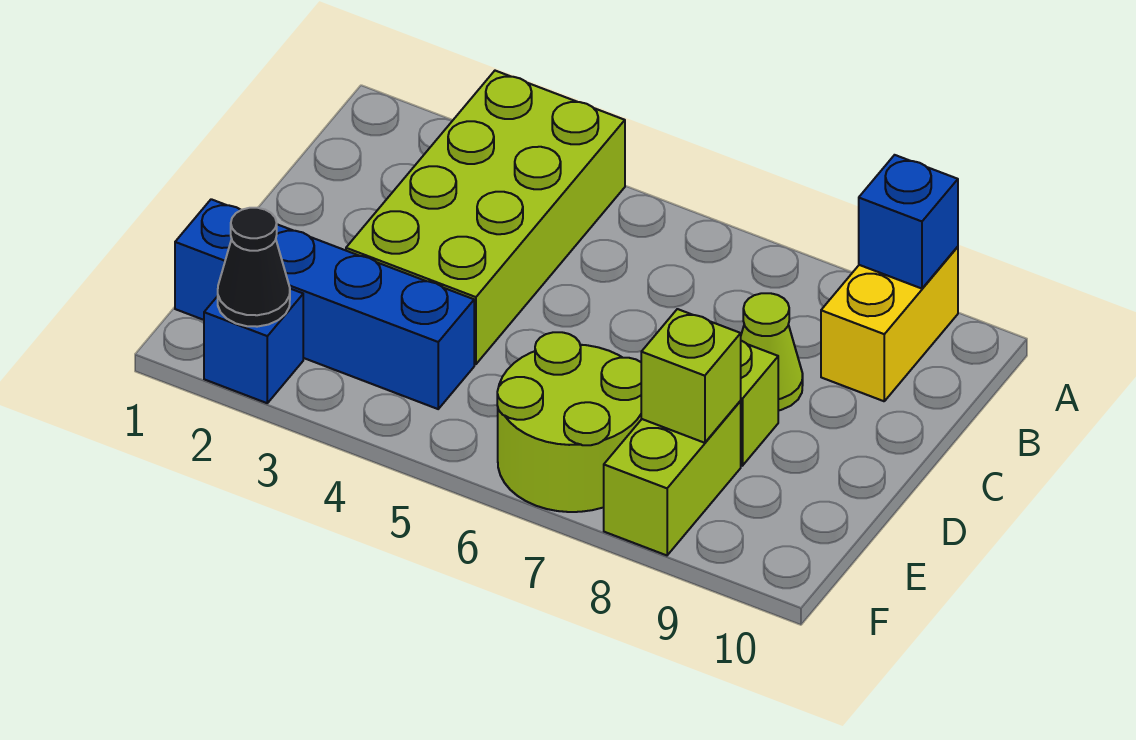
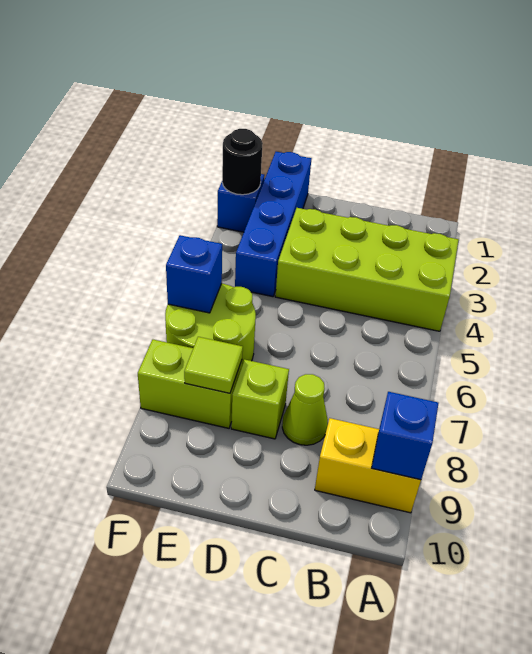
lime brick E8 level 2 -> lime tile E8 level 2
black cone F2 level 2 -> black round brick F2 level 2
none -> blue brick F6 level 2

